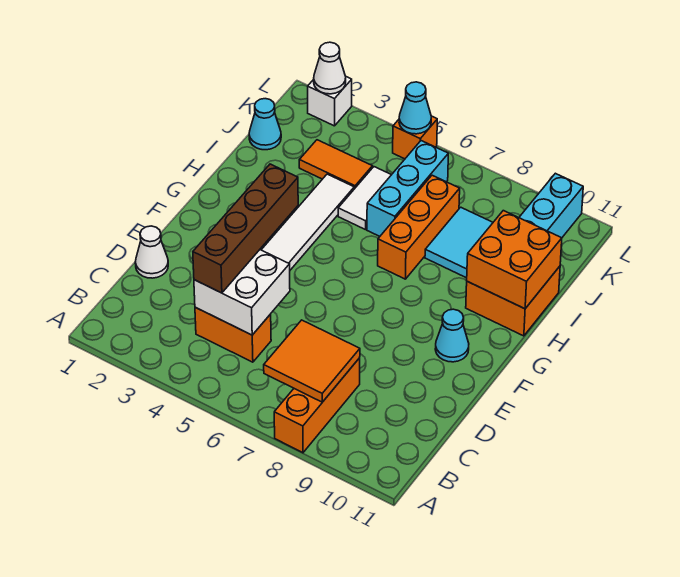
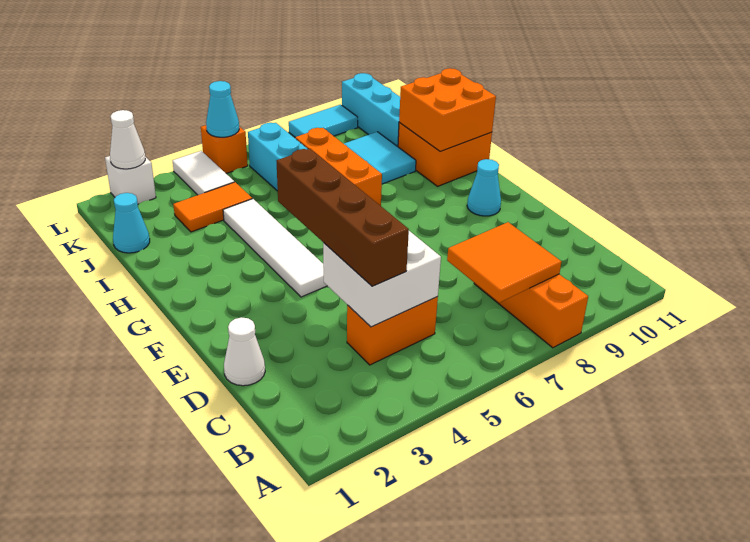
white tile I5:J5 level 1 -> white tile K4:L4 level 1
none -> cyan tile L8:L9 level 1

